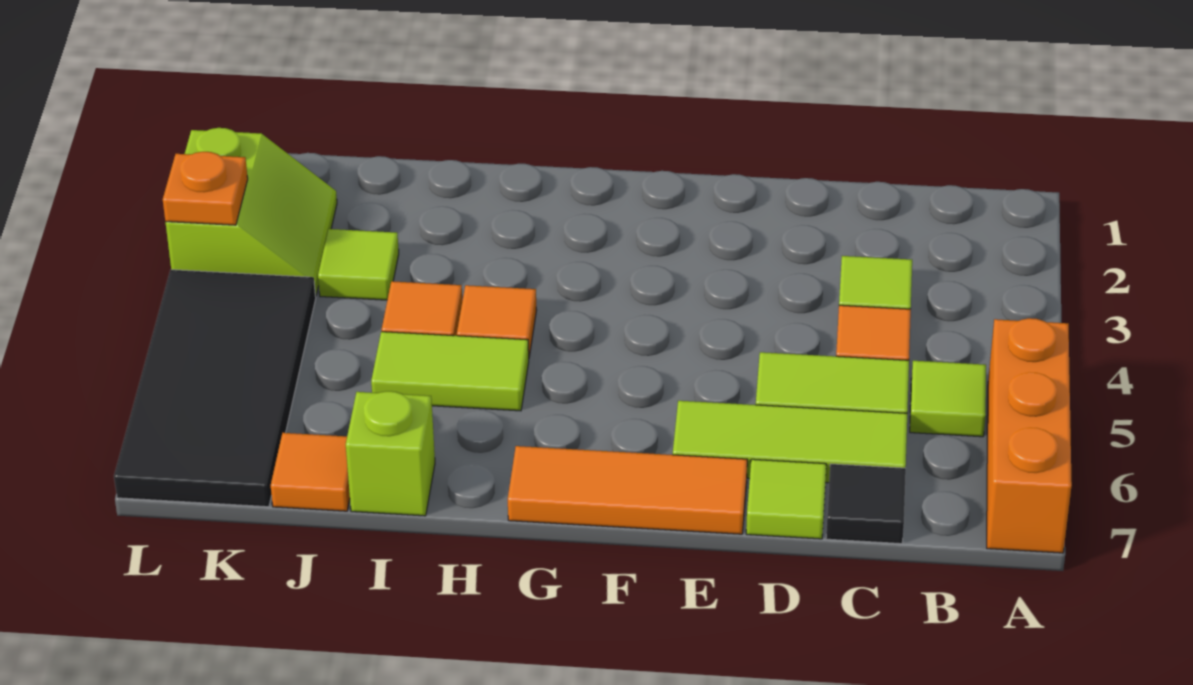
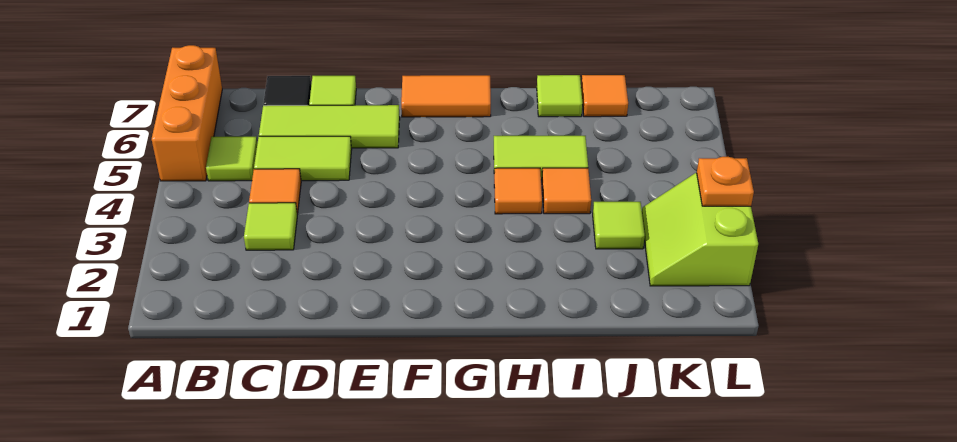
orange tile E7:G7 level 1 -> orange tile F7:G7 level 1
lime brick I7 level 1 -> lime tile I7 level 1
black tile K4:L7 level 1 -> none

